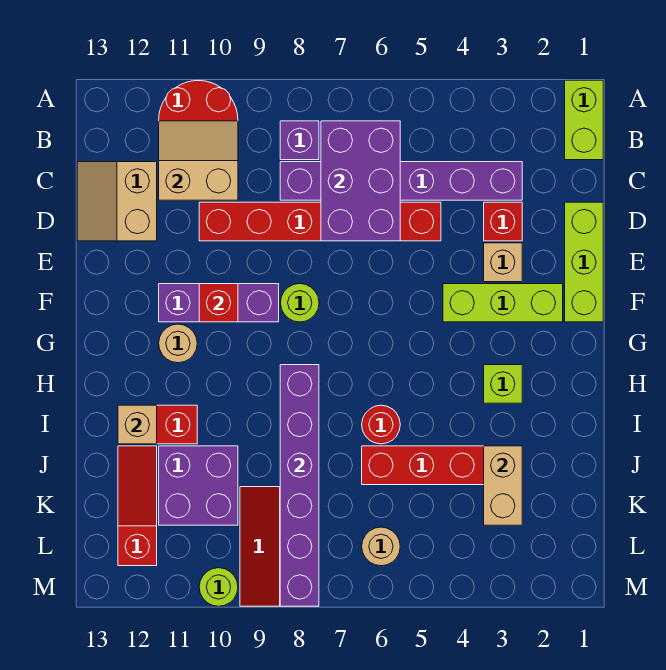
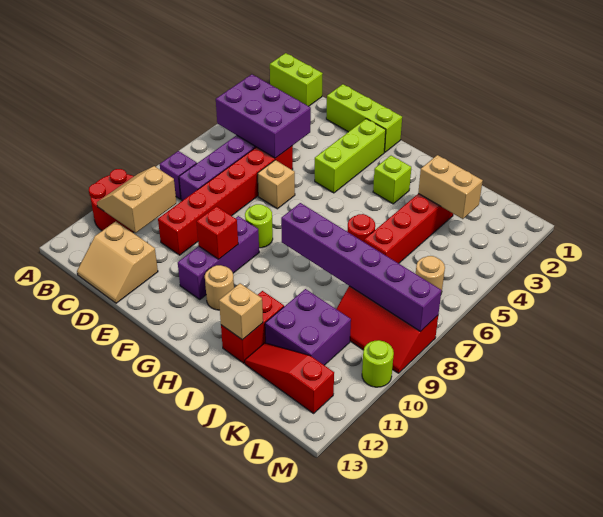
purple brick B6:D7 level 2 -> purple brick B4:D5 level 2
red brick D3 level 1 -> none
tan brick E3 level 1 -> tan brick E6 level 1

